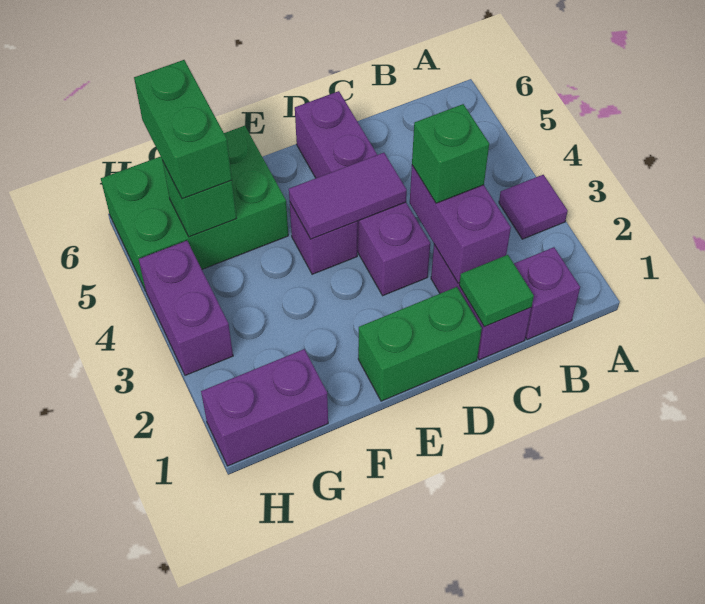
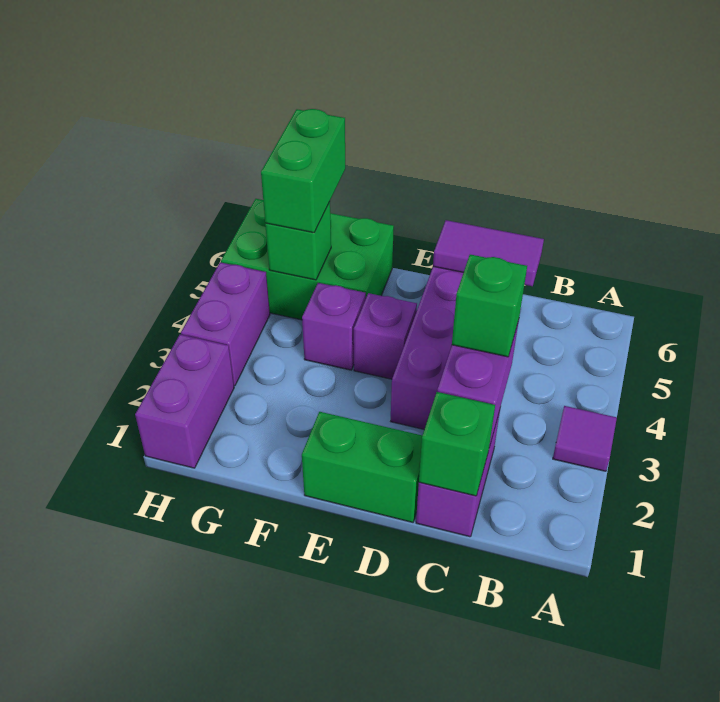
purple brick B1 level 1 -> purple brick F4 level 1
green tile C1 level 2 -> green brick C1 level 2
purple tile D4:E4 level 2 -> purple tile C6:D6 level 2
purple brick G1:H1 level 1 -> purple brick H1:H2 level 1

